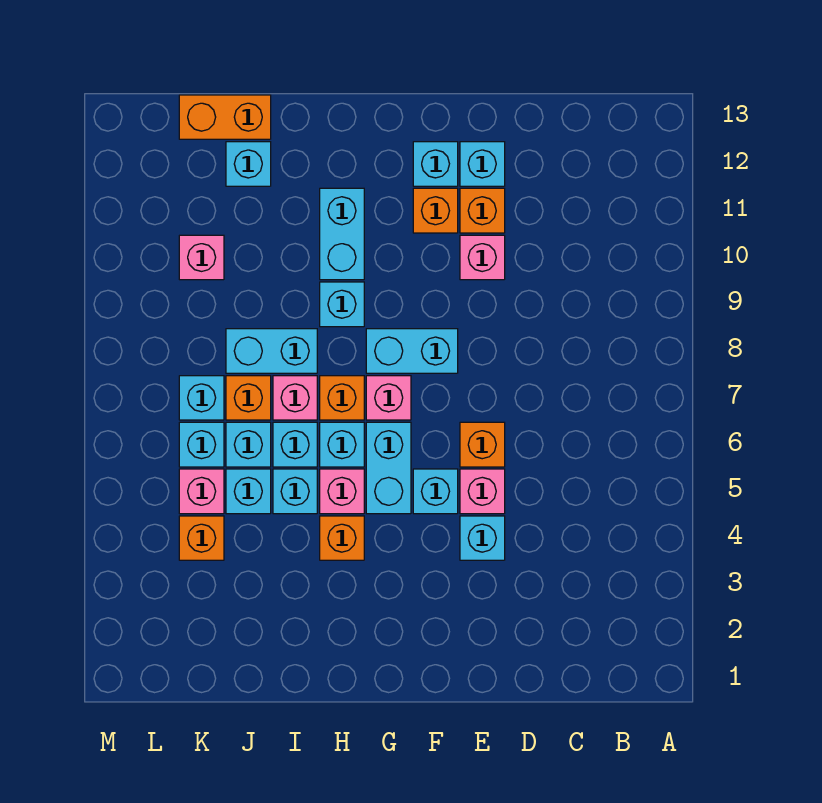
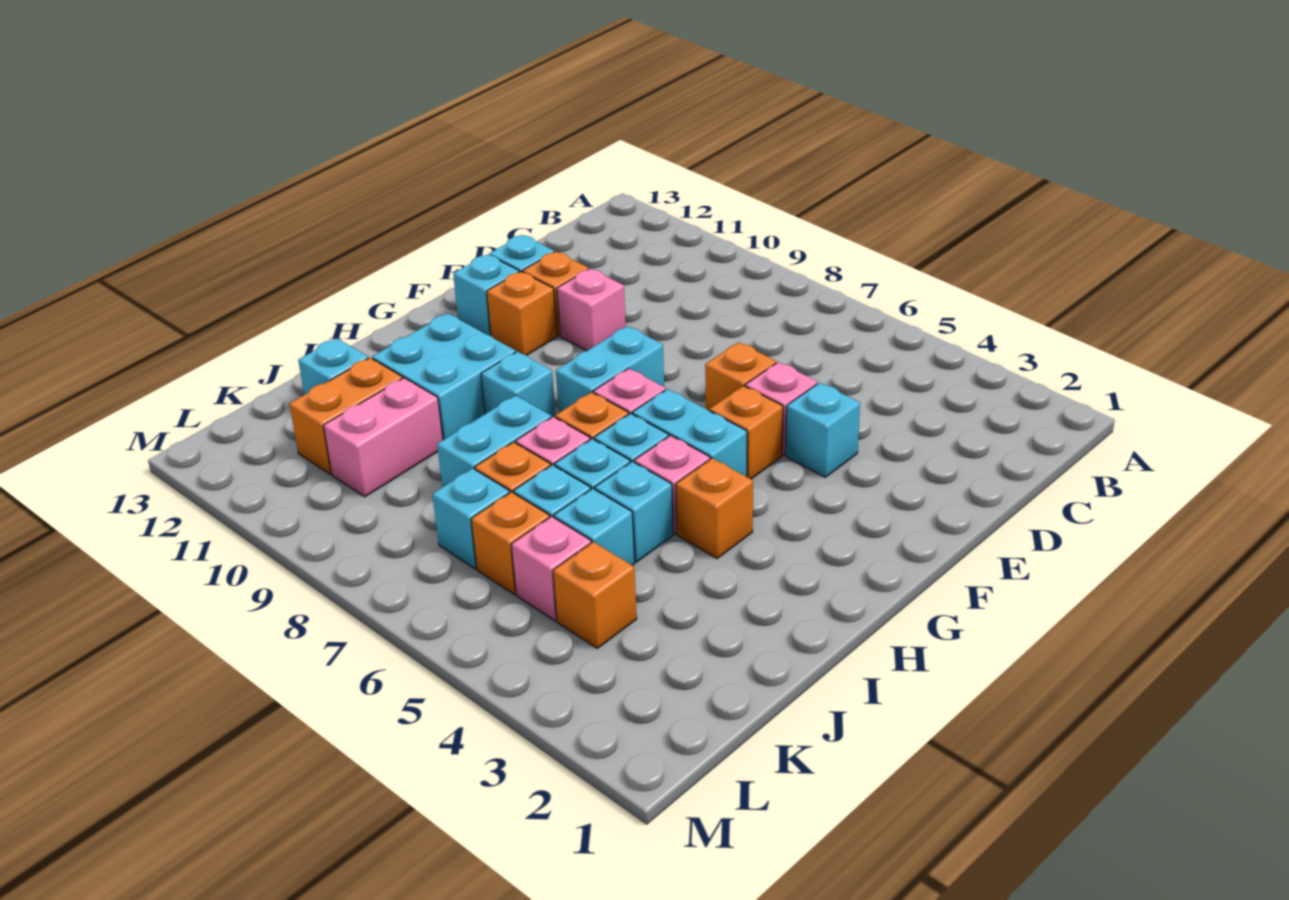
cyan brick F5 level 1 -> orange brick F5 level 1
cyan brick H10:H11 level 1 -> cyan brick H10:I11 level 1
orange brick J13:K13 level 1 -> orange brick J11:K11 level 1
cyan brick K6 level 1 -> orange brick K6 level 1
pink brick K10 level 1 -> pink brick J10:K10 level 1

